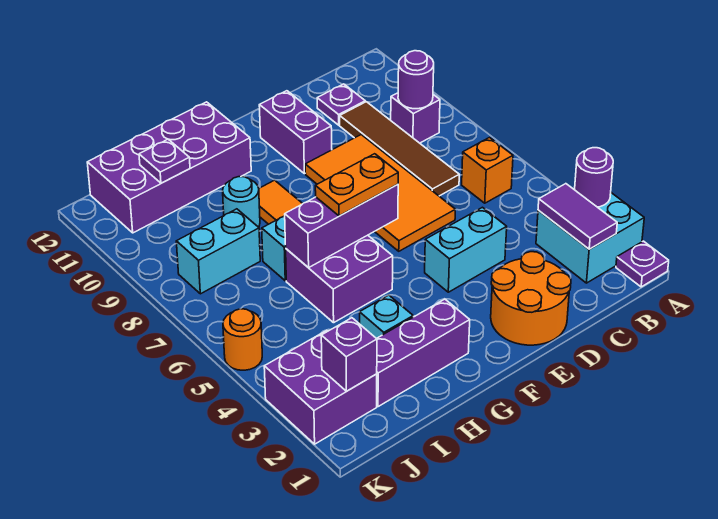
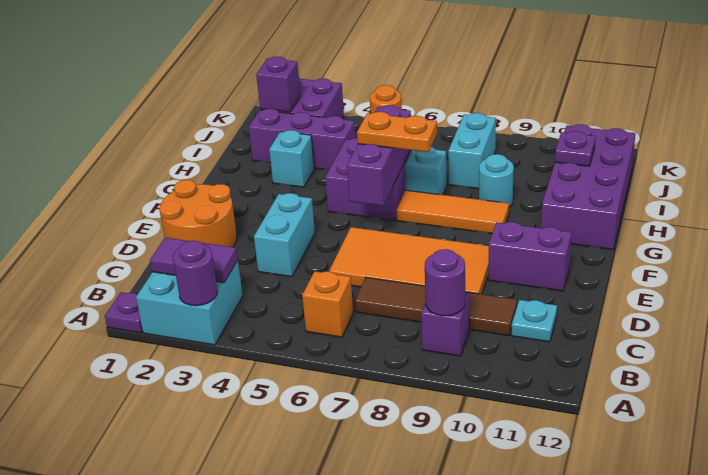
purple plate C11 level 1 -> cyan plate C11 level 1
orange plate F6:G6 level 3 -> orange plate G6:G7 level 3
purple brick G2:I2 level 1 -> purple brick I2:I4 level 1

